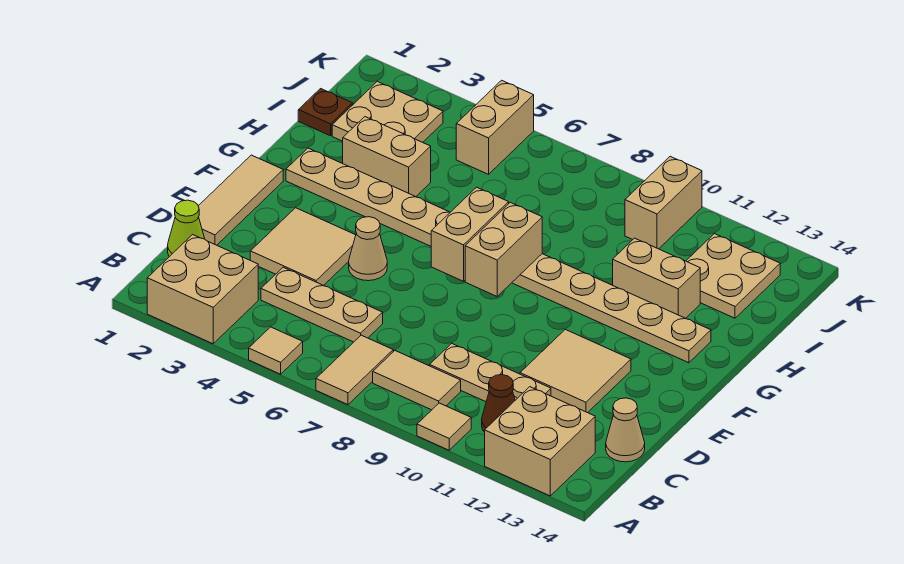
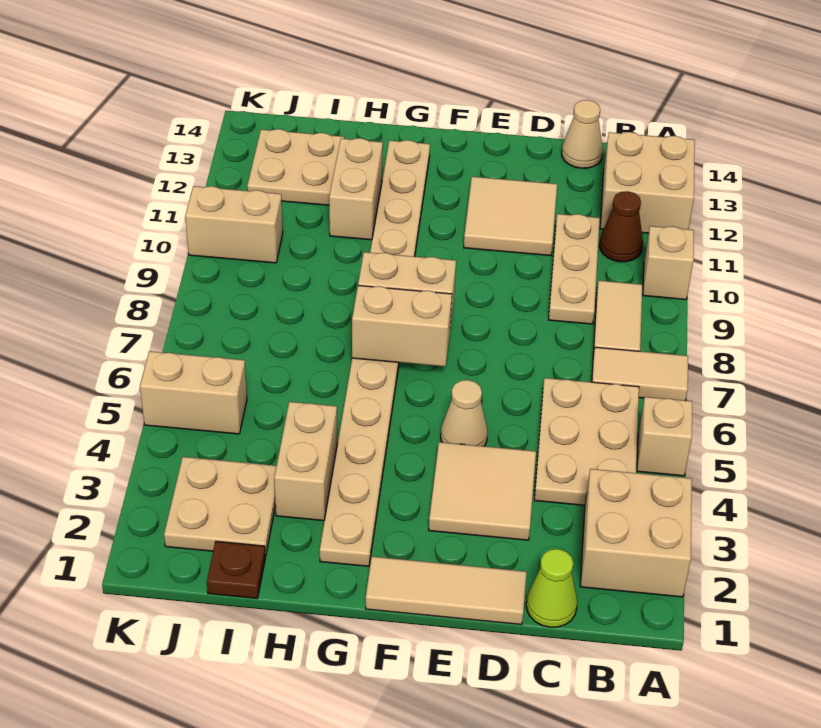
tan tile A5 level 1 -> tan brick A5 level 1
tan tile A10 level 1 -> tan brick A10 level 1
tan plate C4:C6 level 1 -> tan plate B4:C6 level 1

